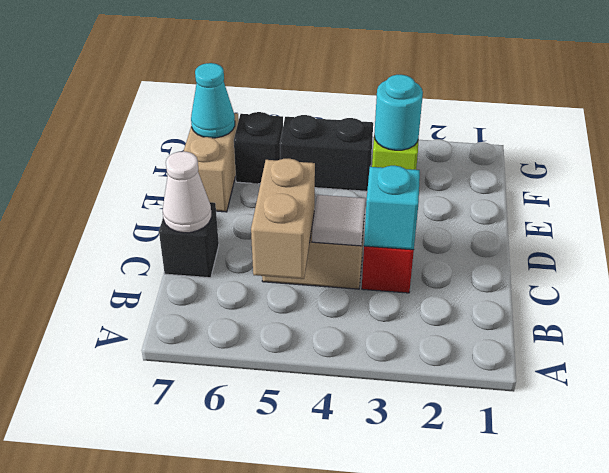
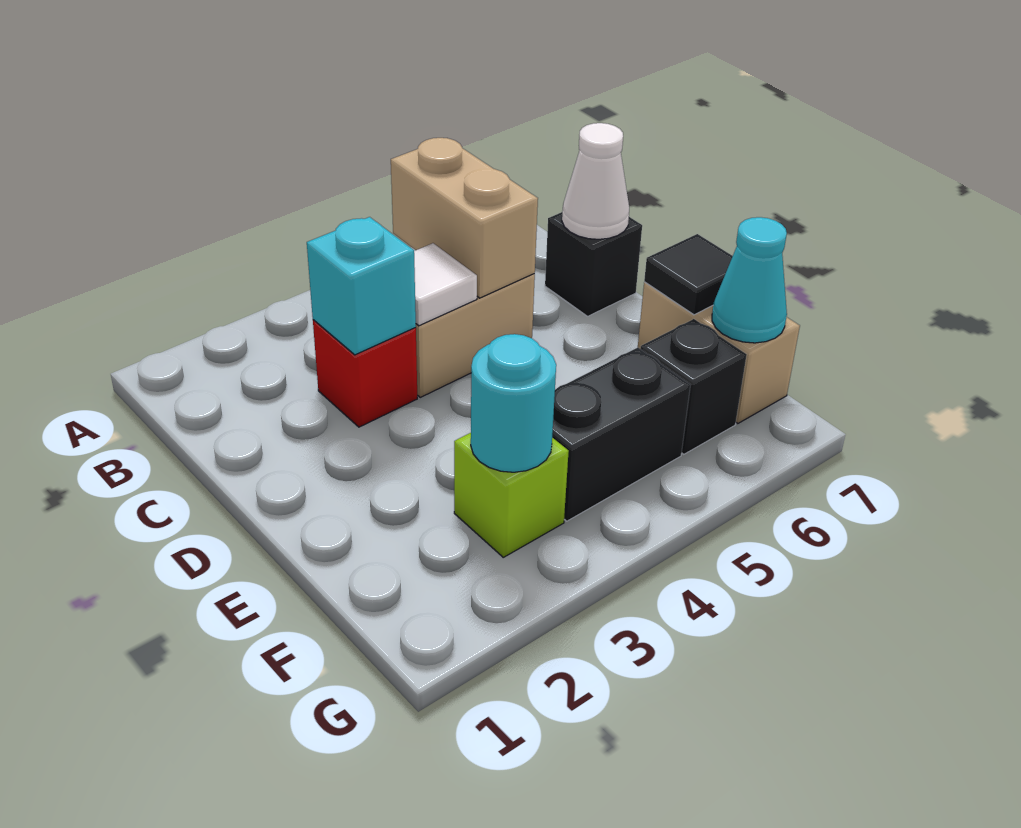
none -> black tile E7 level 2

